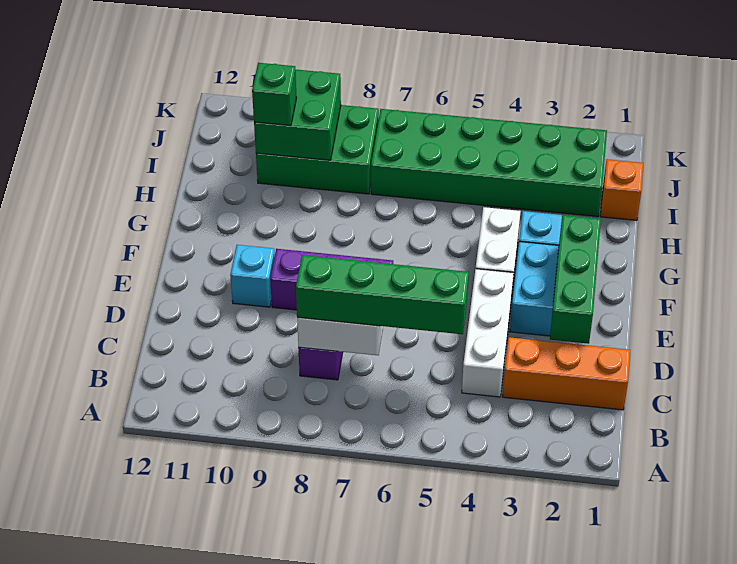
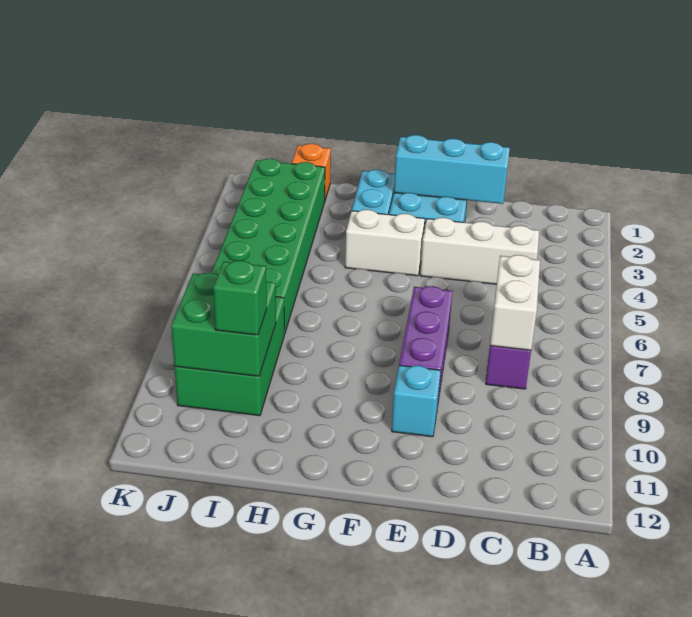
orange brick C1:C3 level 1 -> none
green brick C5:C8 level 3 -> none
green brick D2:F2 level 2 -> cyan brick D2:F2 level 2

